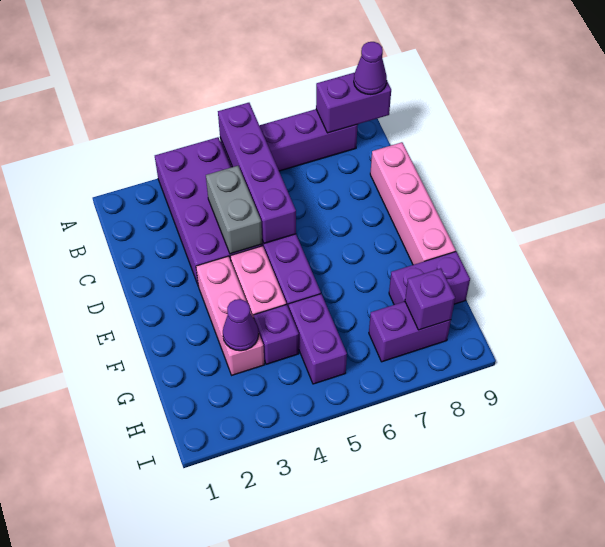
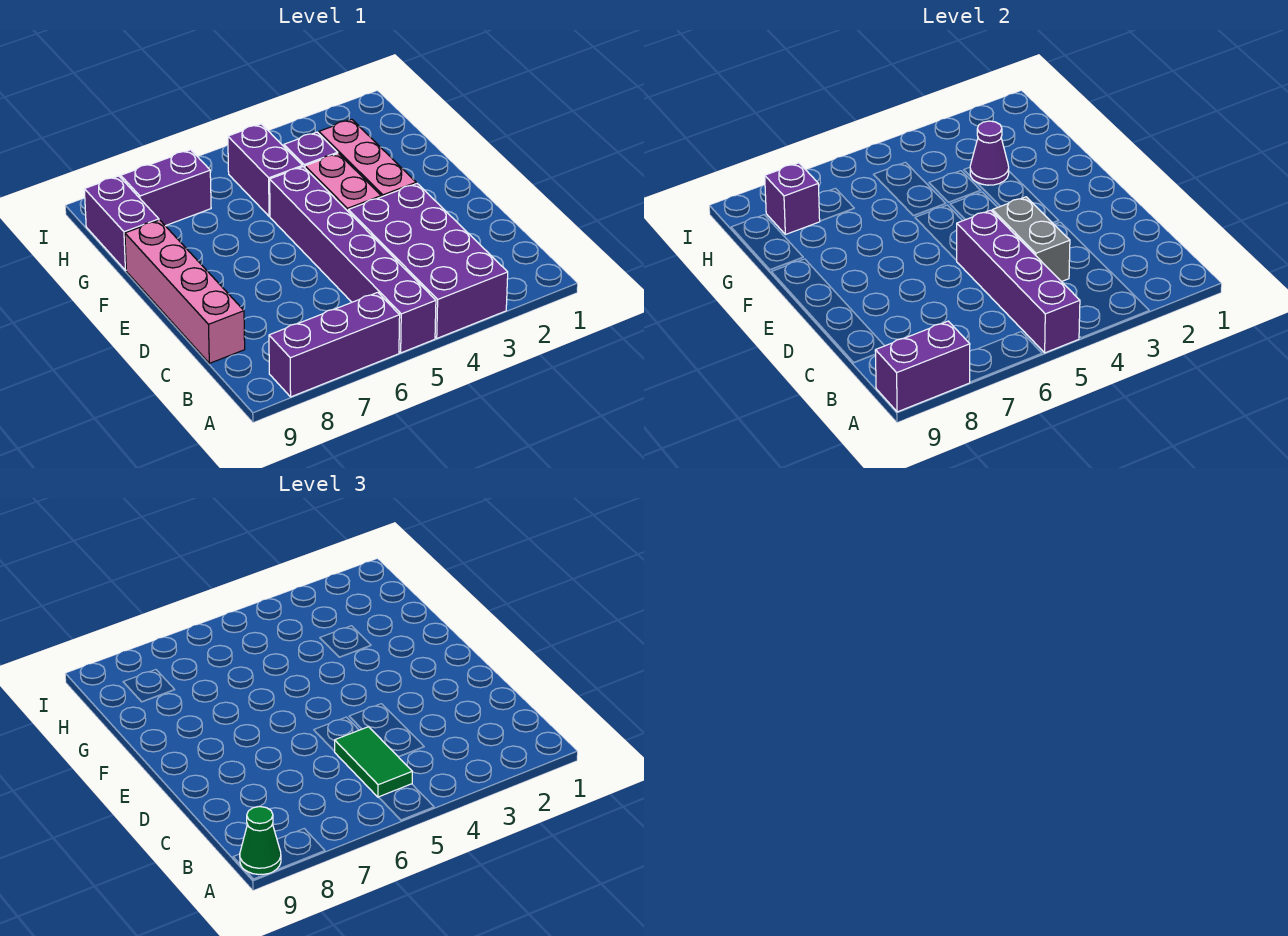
purple cone A9 level 3 -> green cone A9 level 3
none -> green tile B5:C5 level 3
purple brick G8:G9 level 1 -> purple brick G9:H9 level 1

